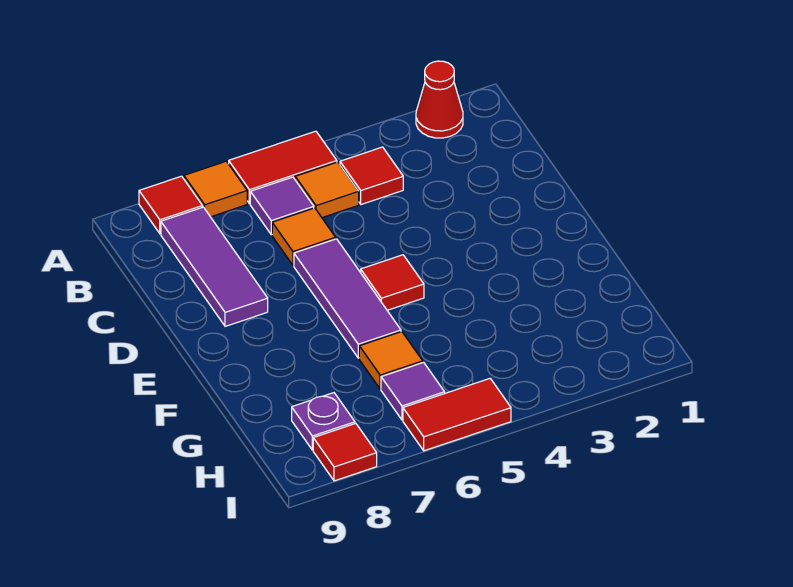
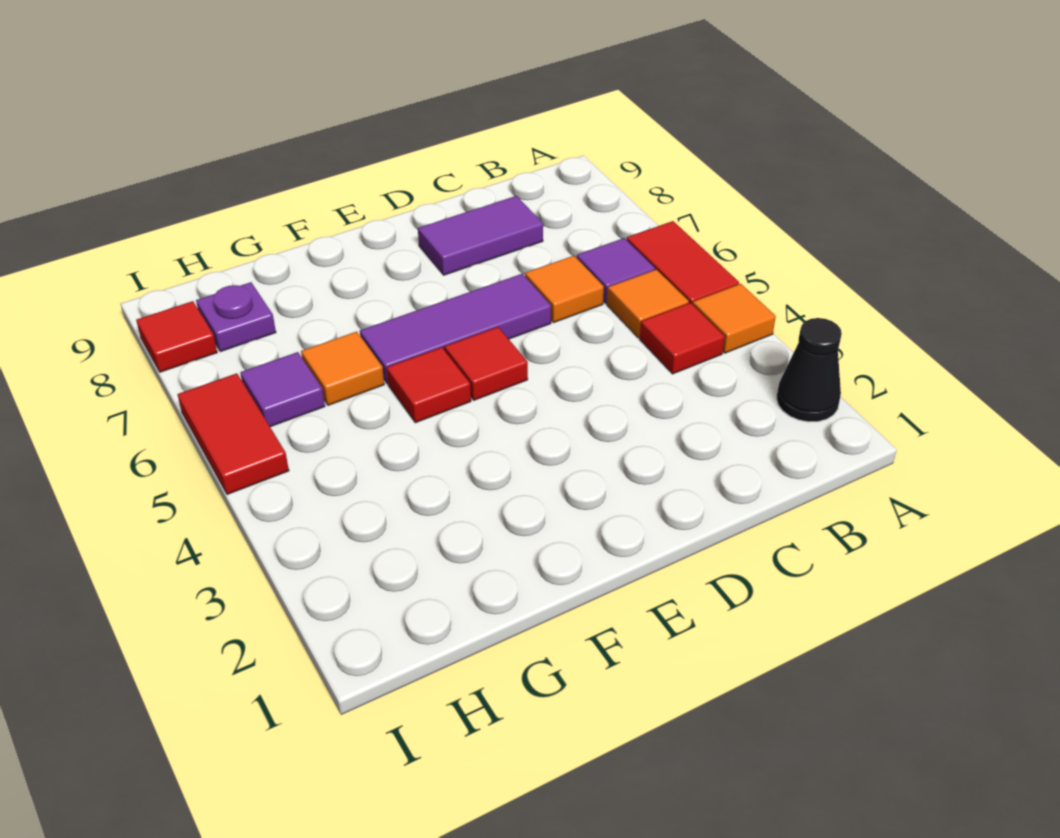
red cone A2 level 1 -> black cone A2 level 1
orange tile A7 level 1 -> orange tile A4 level 1
red tile A8 level 1 -> red tile F5 level 1
purple tile B8:D8 level 1 -> purple tile C8:D8 level 1

